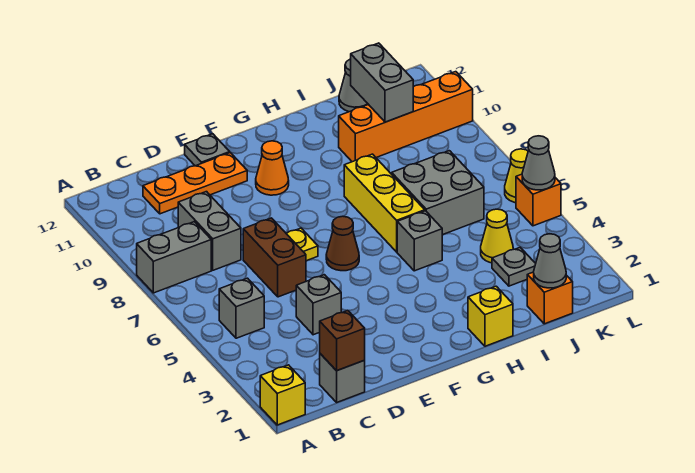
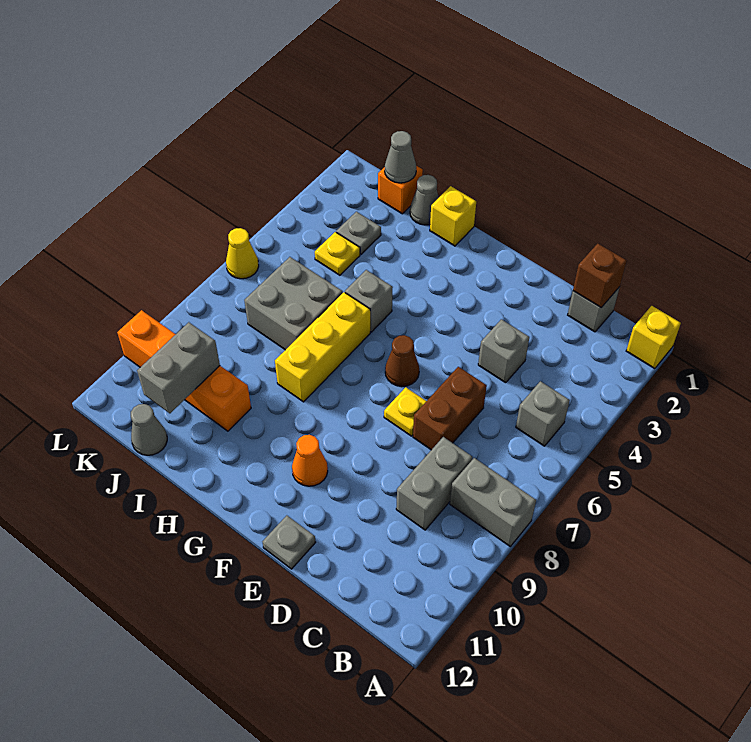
orange plate C11:E11 level 1 -> none
yellow cone J4 level 1 -> yellow plate J4 level 1
orange brick L5 level 1 -> none
grey cone L5 level 2 -> grey cone I1 level 1

